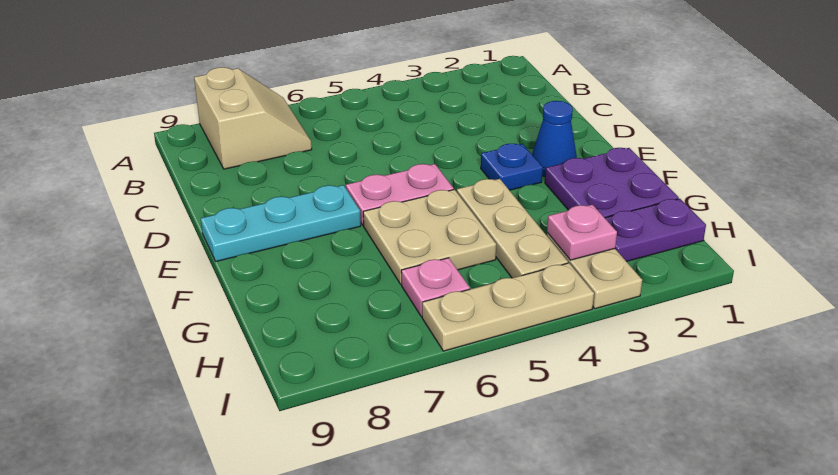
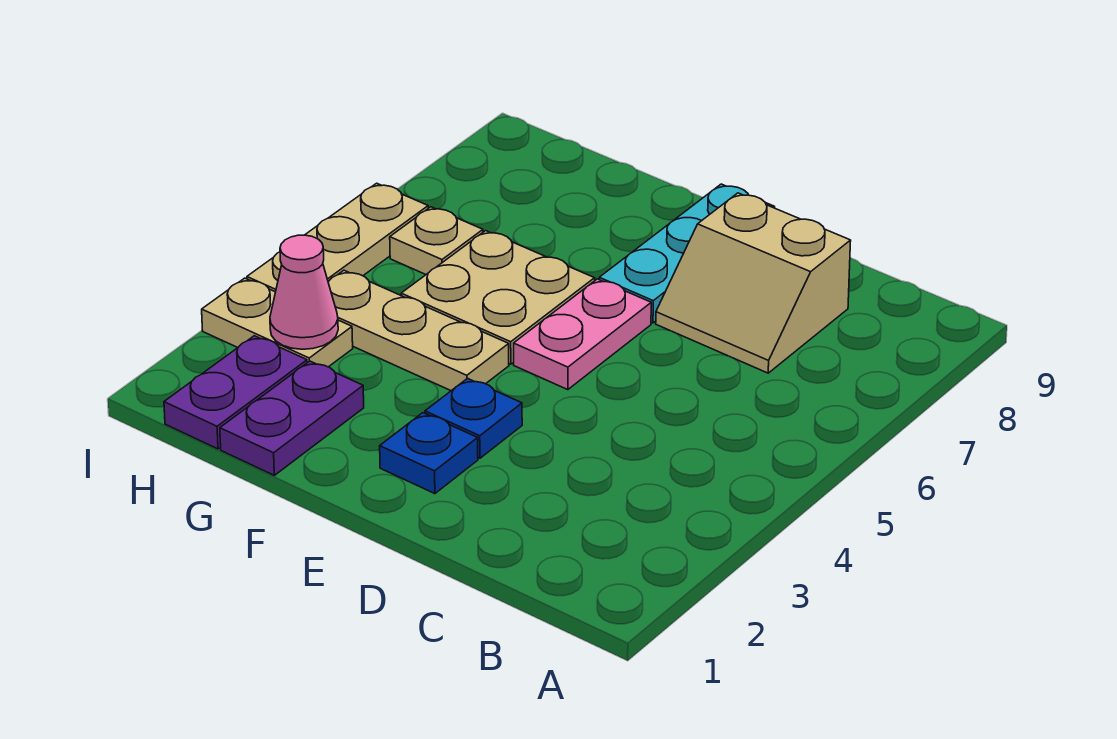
tan slope A7:B8 level 1 top 8 -> tan slope C7:D8 level 1 top 8
blue cone E2 level 1 -> blue plate E2 level 1
purple plate F1:G2 level 1 -> purple plate G1:G2 level 1
pink plate H3 level 2 -> pink cone H3 level 2
pink plate H6 level 1 -> tan plate H6 level 1

